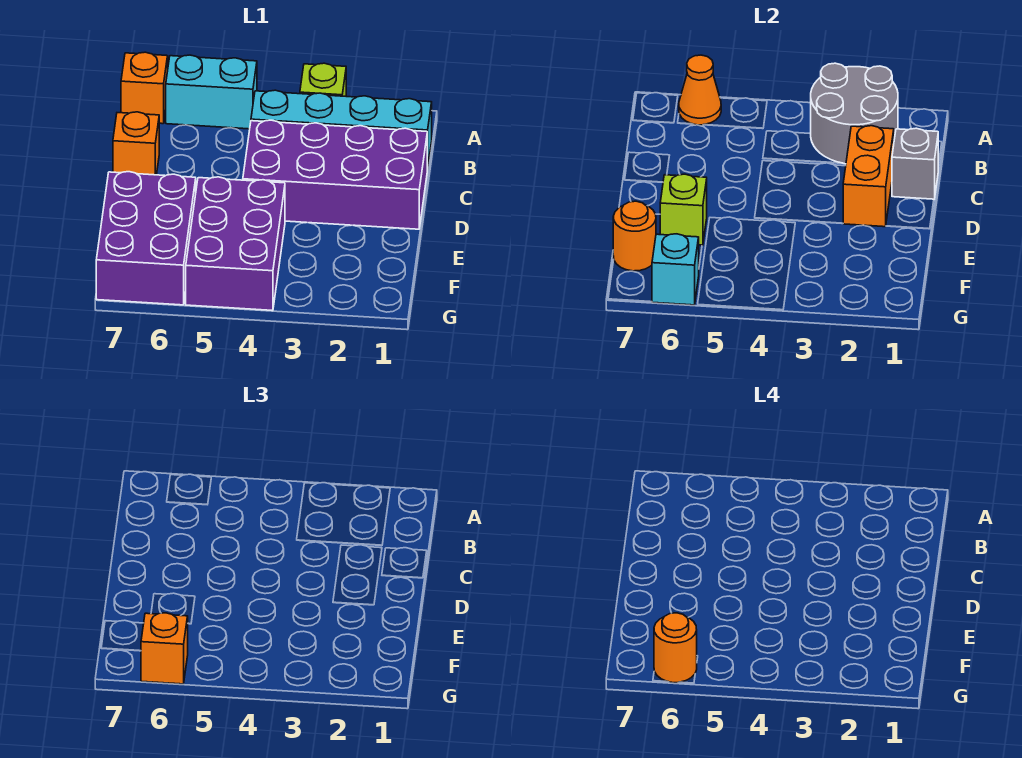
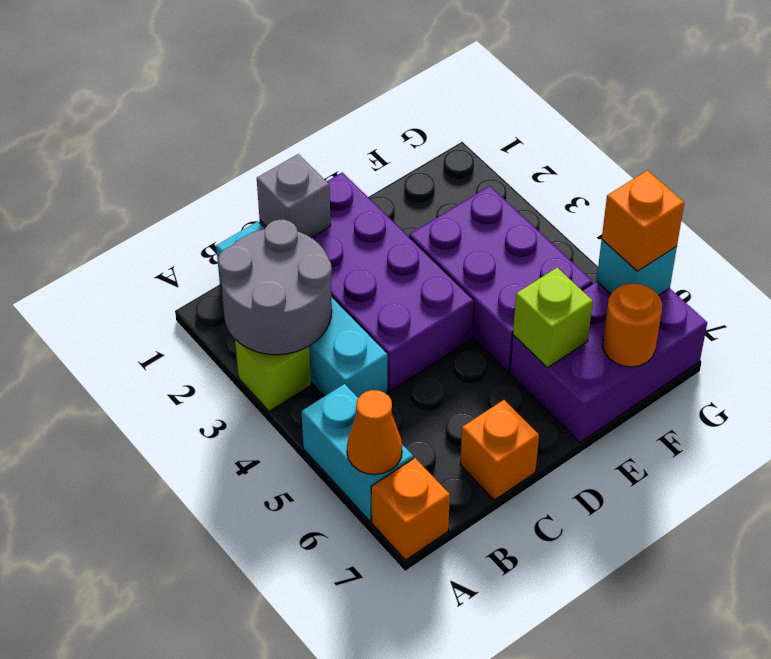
orange brick C2:D2 level 2 -> none
purple brick E4:G5 level 1 -> purple brick E3:F5 level 1
orange round brick G6 level 4 -> none

